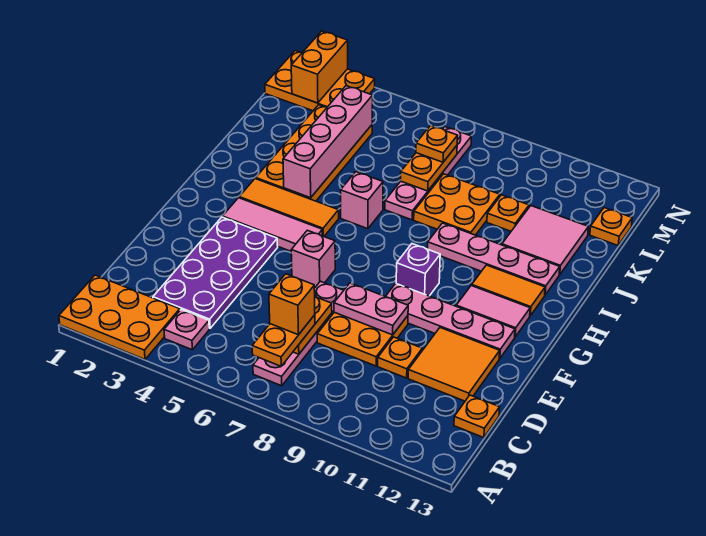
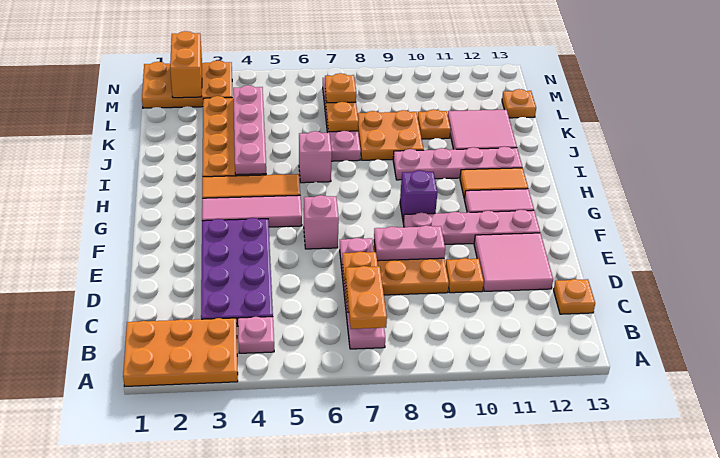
orange brick C7 level 4 -> none
orange tile D11:E12 level 1 -> pink tile D11:E12 level 1
pink brick I4:L4 level 2 -> pink plate I4:L4 level 2

